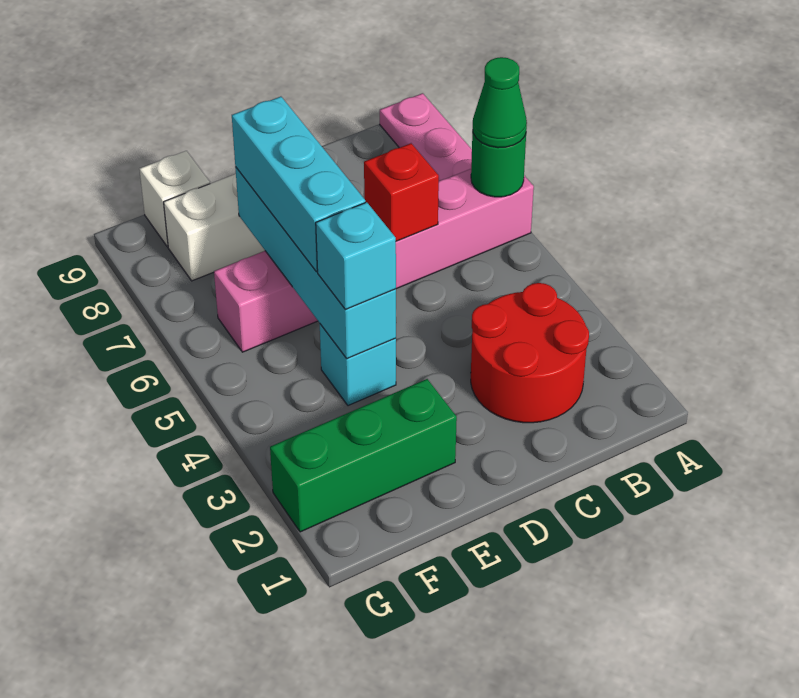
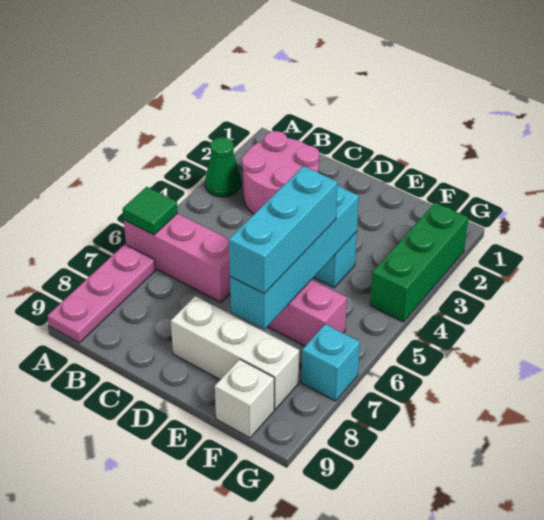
green round brick A6 level 2 -> green tile A6 level 2
green cone A6 level 3 -> green cone A3 level 1
red round brick B2:C3 level 1 -> pink round brick B2:C3 level 1
red brick C6 level 2 -> none
green brick E2:G2 level 1 -> green brick G2:G4 level 1
cyan brick E4 level 3 -> cyan brick G7 level 1

